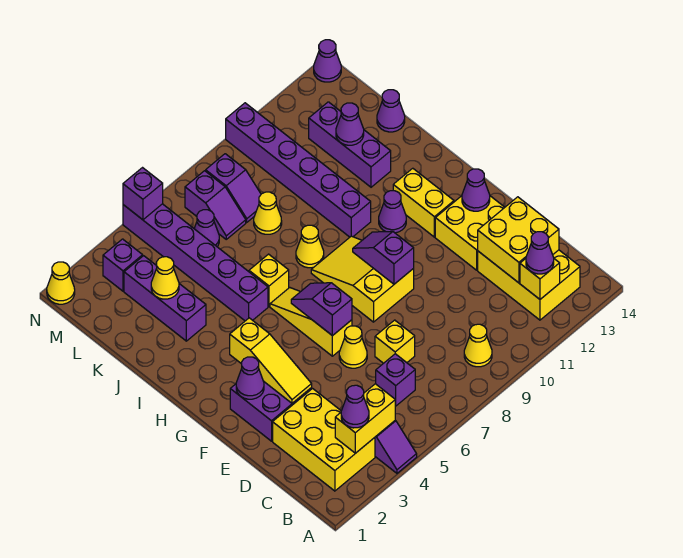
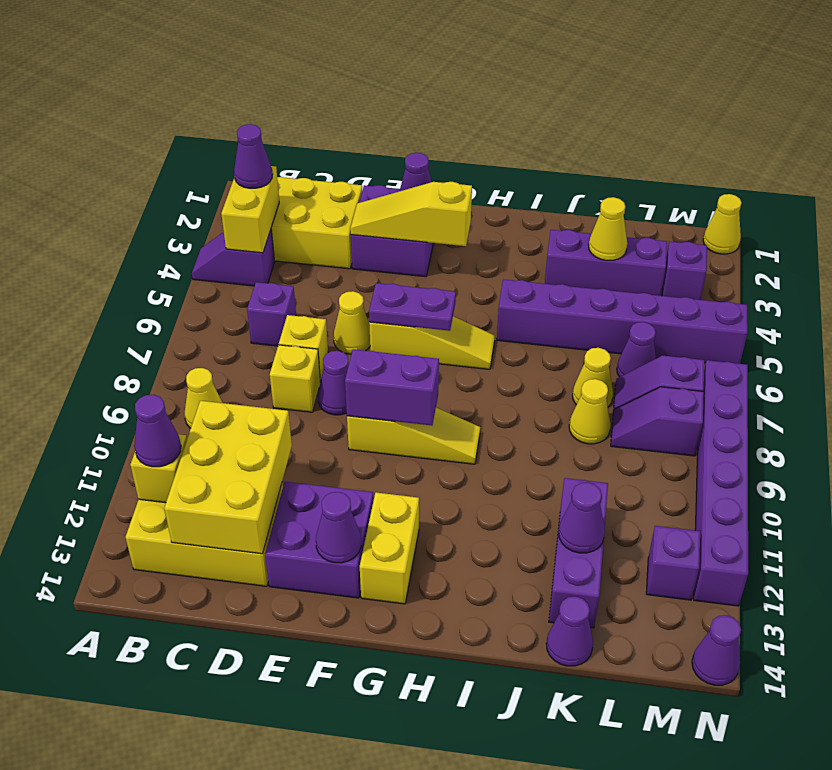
yellow brick C12:D13 level 2 -> yellow brick C11:D13 level 2
yellow brick E12:F13 level 1 -> purple brick E12:F13 level 1
purple slope F6:G6 level 2 top F -> purple plate F6:G6 level 2
yellow slope F8:H9 level 1 top F -> yellow slope F9:H9 level 1 top F
purple slope F9:G9 level 2 top F -> purple brick F9:G9 level 2
yellow brick G12:H12 level 1 -> yellow brick G12:G13 level 1
purple cone H11 level 1 -> purple cone E8 level 1
yellow brick I6 level 1 -> yellow brick D8 level 1
yellow cone I8 level 1 -> yellow cone K7 level 1
purple brick I10:N10 level 1 -> purple brick N7:N12 level 1
purple brick J12:L12 level 1 -> purple brick K11:K13 level 1
purple brick N5 level 2 -> purple brick M12 level 1

